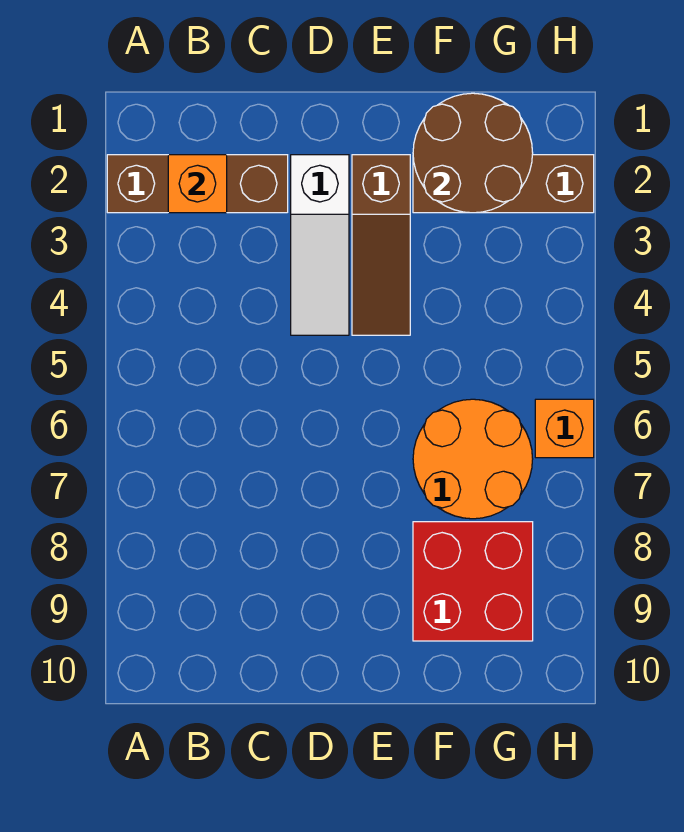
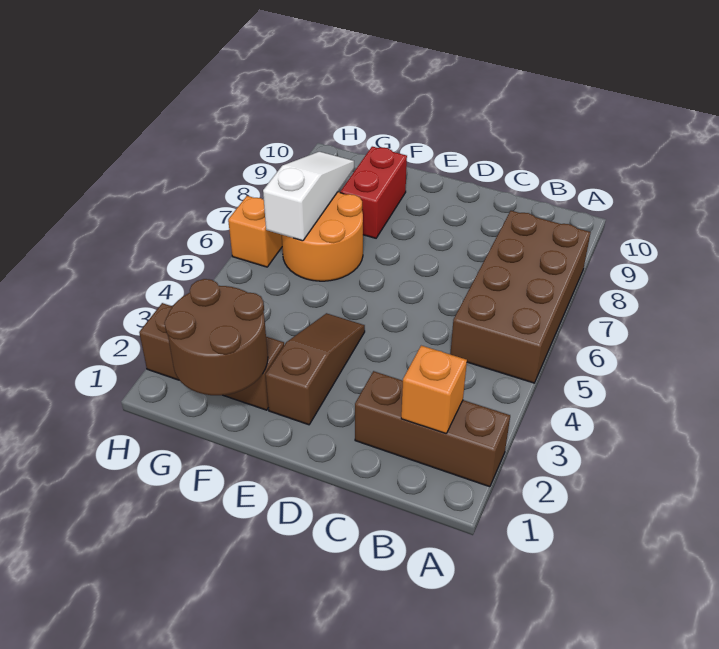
none -> brown brick A5:B8 level 1
white slope D2:D4 level 1 top 2 -> white slope G6:G8 level 2 top 6
red brick F8:G9 level 1 -> red brick F8:F9 level 1

